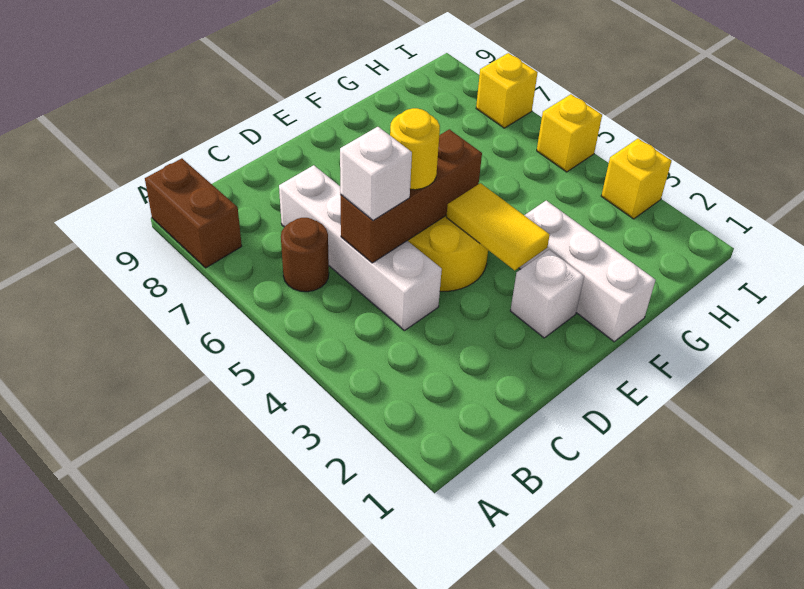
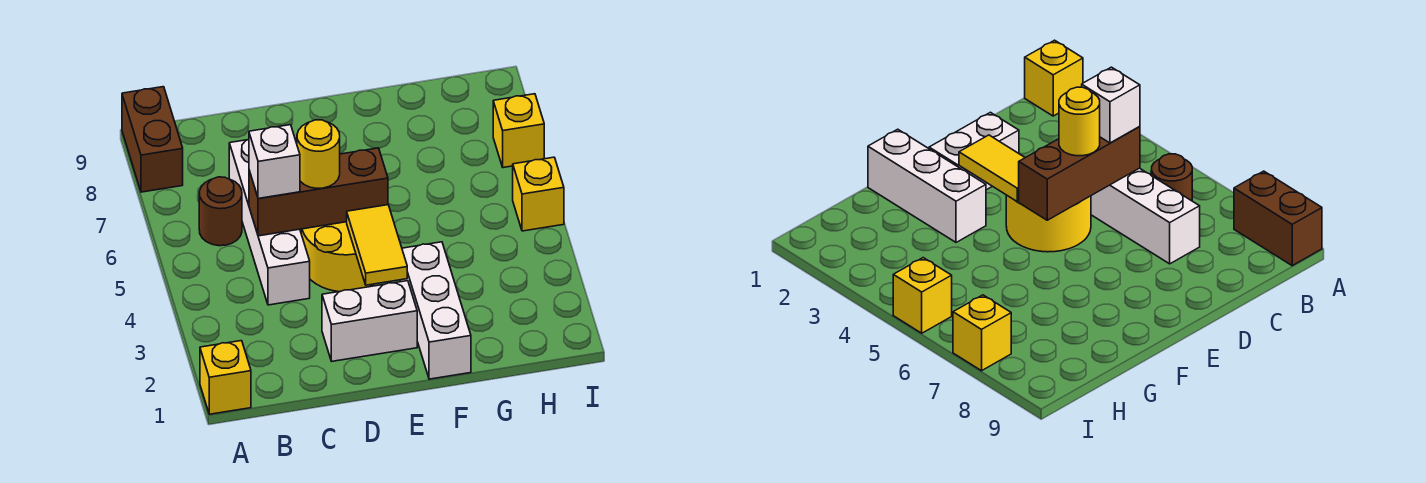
white brick E2 level 1 -> white brick D2:E2 level 1
yellow brick I3 level 1 -> yellow brick A1 level 1

